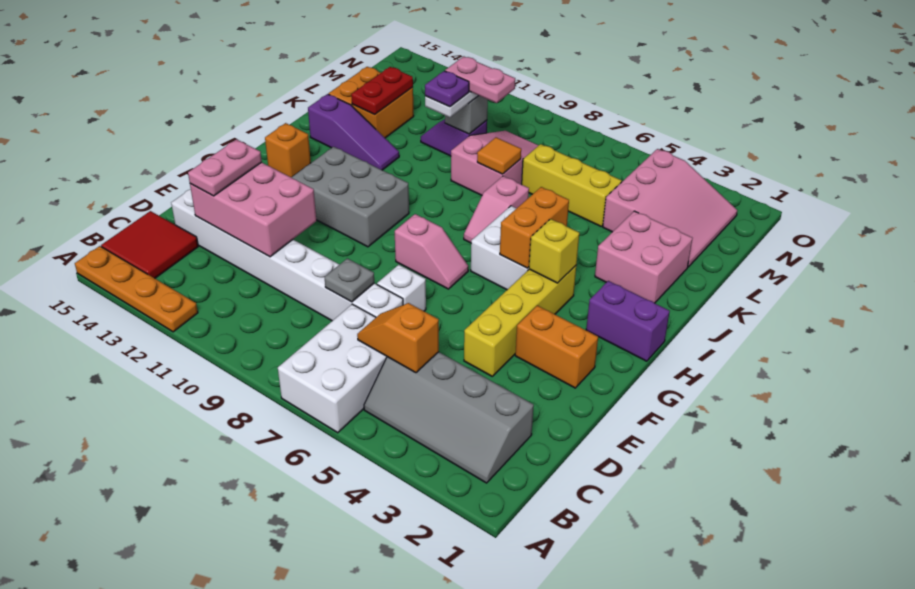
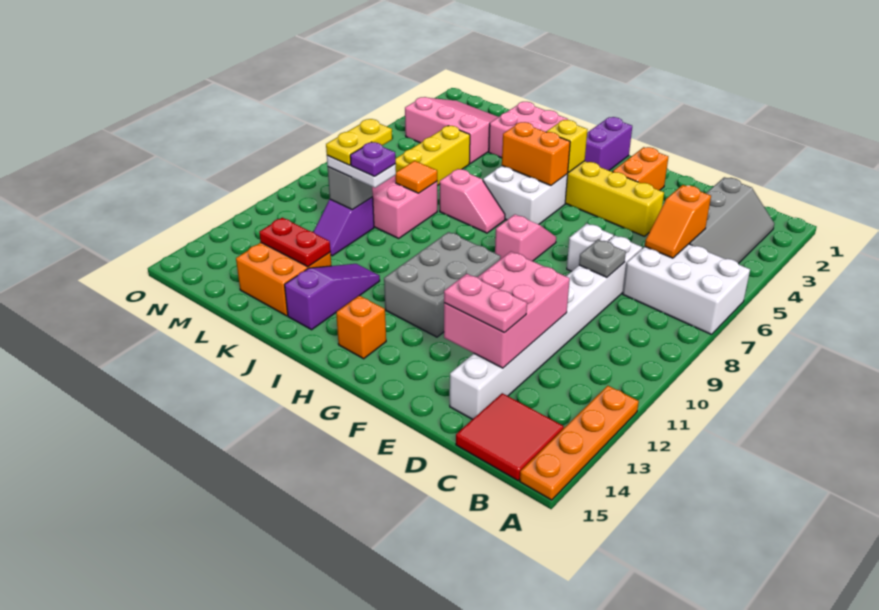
pink plate L9:L10 level 4 -> yellow plate L9:L10 level 4

